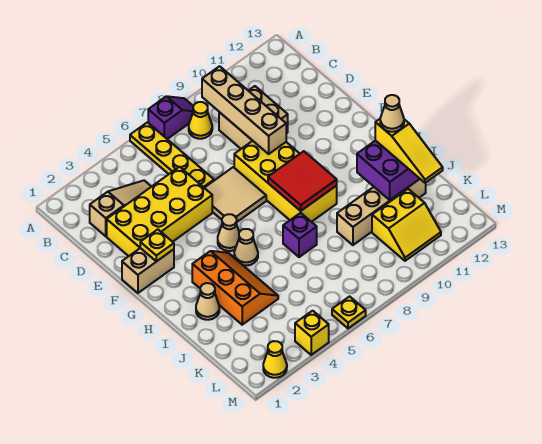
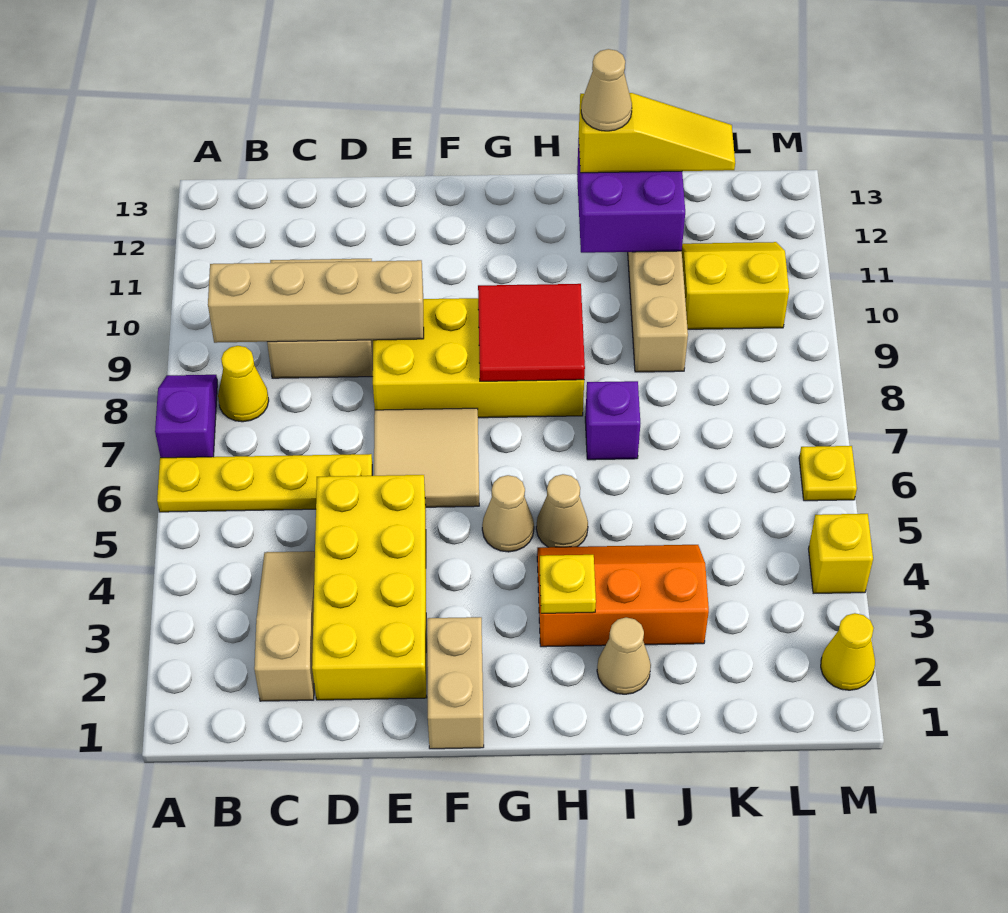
yellow plate F2 level 2 -> yellow plate H3 level 2
yellow slope K10:L11 level 1 top K -> yellow slope K10:L11 level 1 top 10

